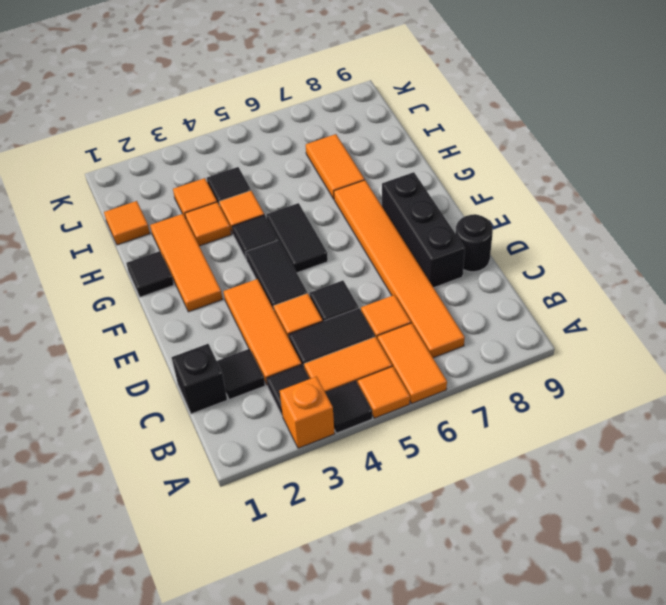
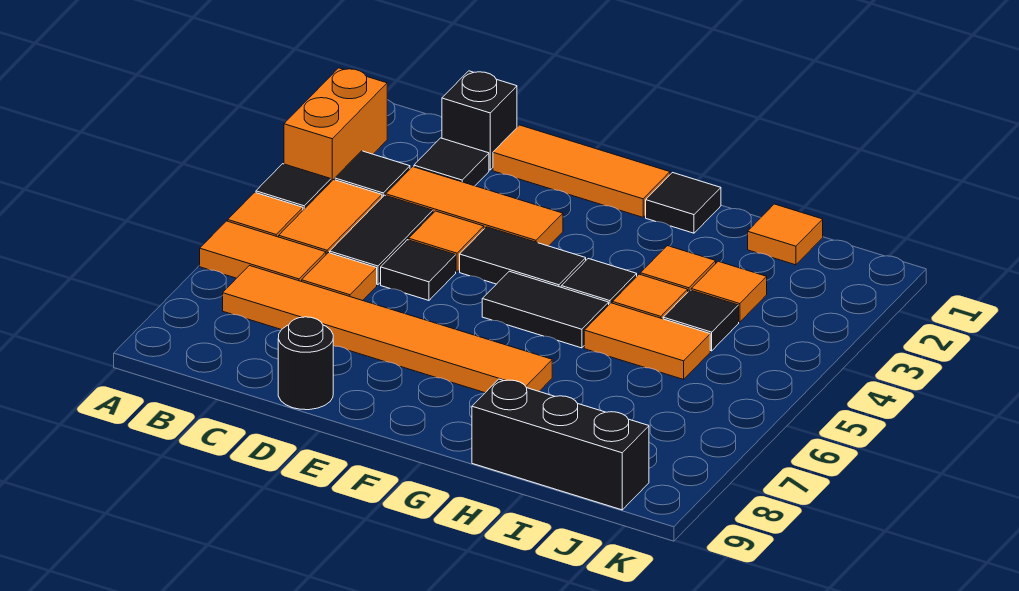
orange brick A3 level 1 -> orange brick A2:A3 level 1
black brick D8:F8 level 1 -> black brick H9:J9 level 1
orange tile F2:H2 level 1 -> orange tile D1:F1 level 1
orange tile H7:I7 level 1 -> orange tile H5:I5 level 1

